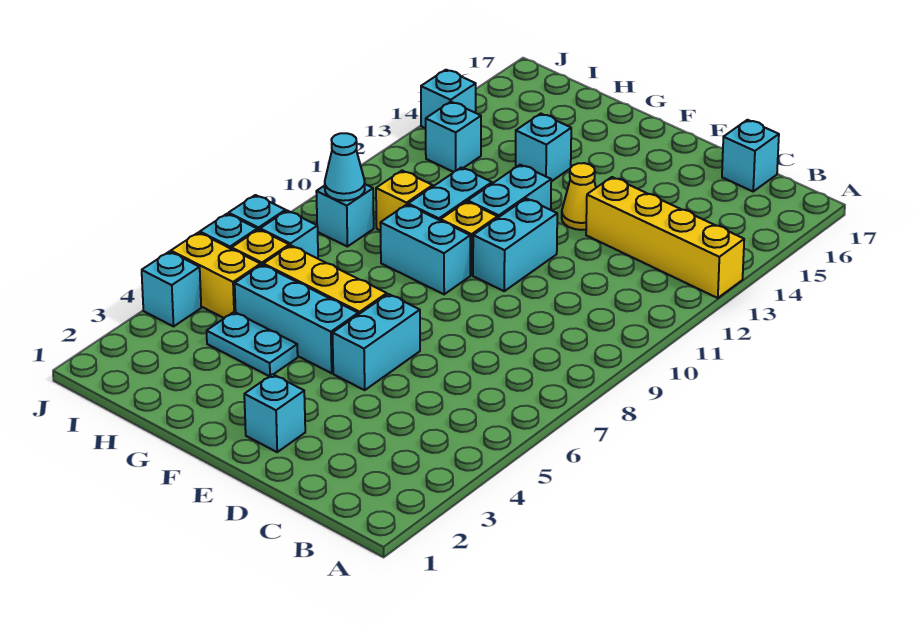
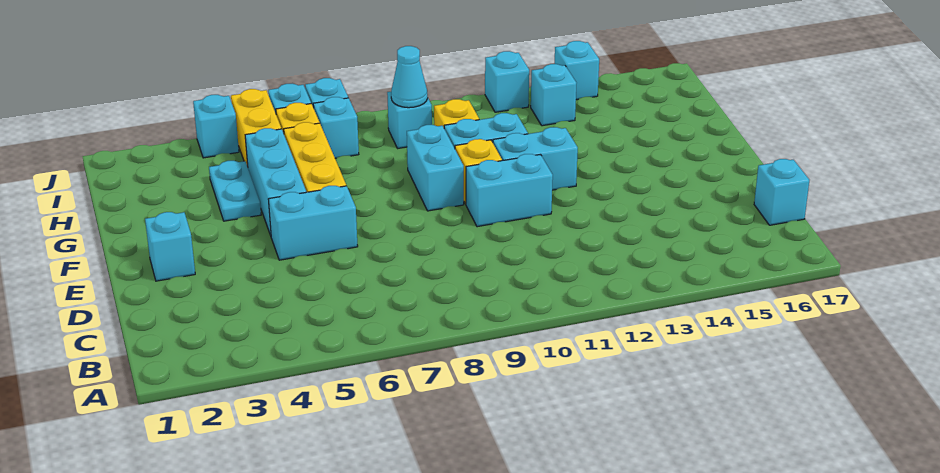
yellow brick A13:D13 level 1 -> none
yellow cone E13 level 1 -> none
cyan brick G14 level 1 -> cyan brick J12 level 1

